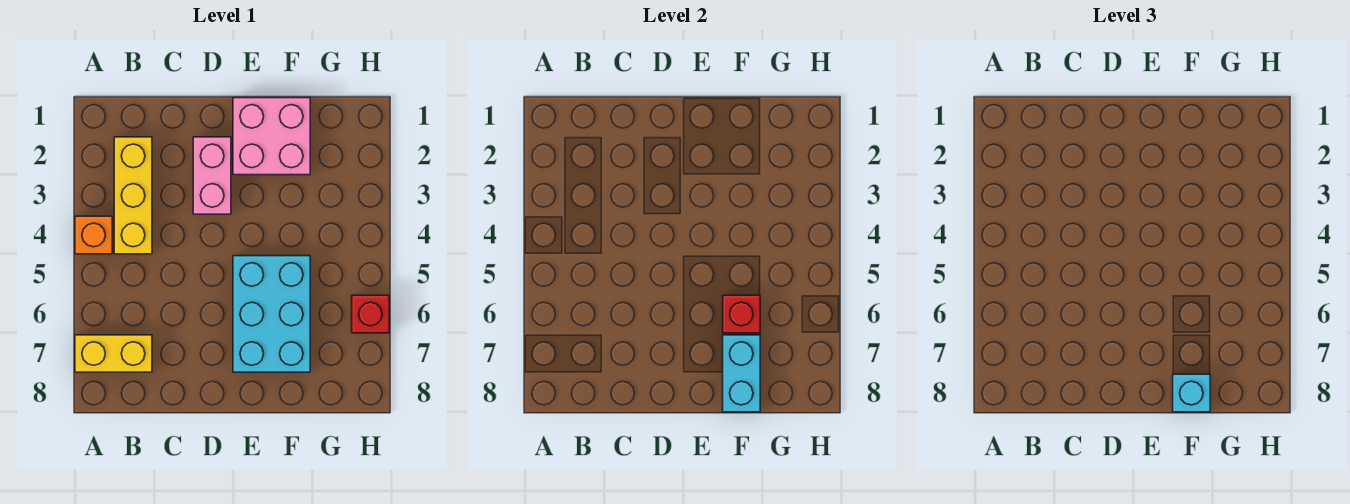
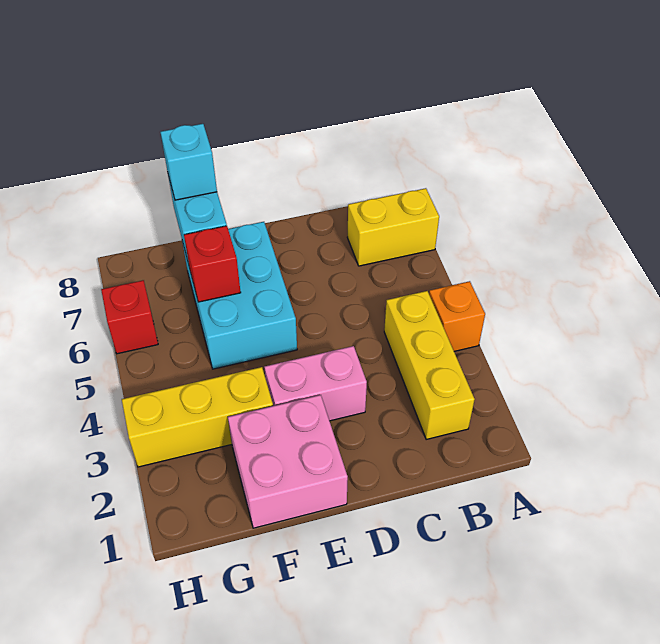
pink brick D2:D3 level 1 -> pink brick D3:E3 level 1
none -> yellow brick F3:H3 level 1

